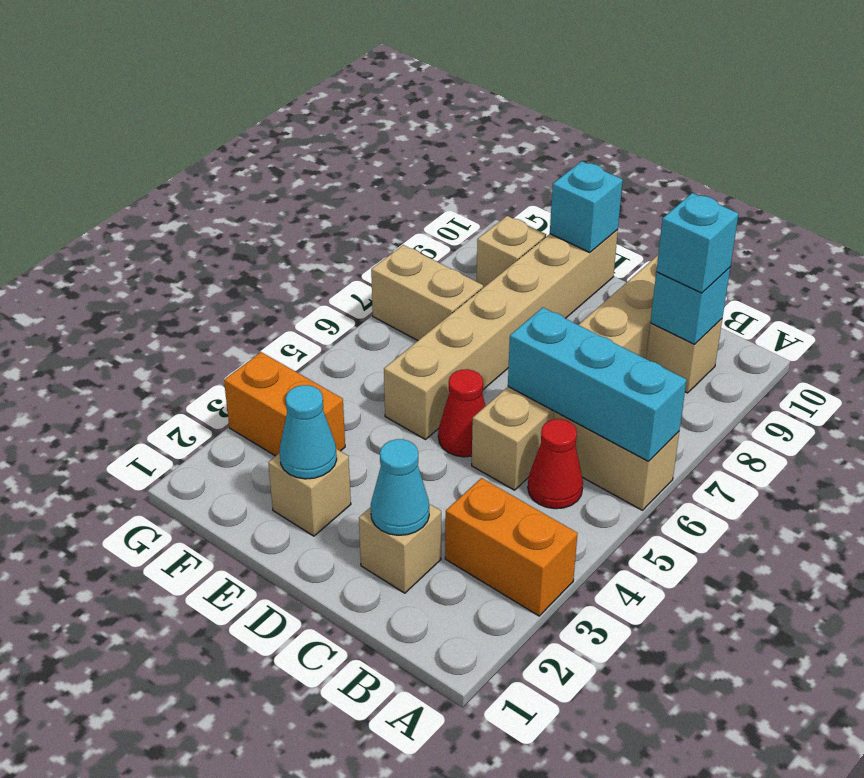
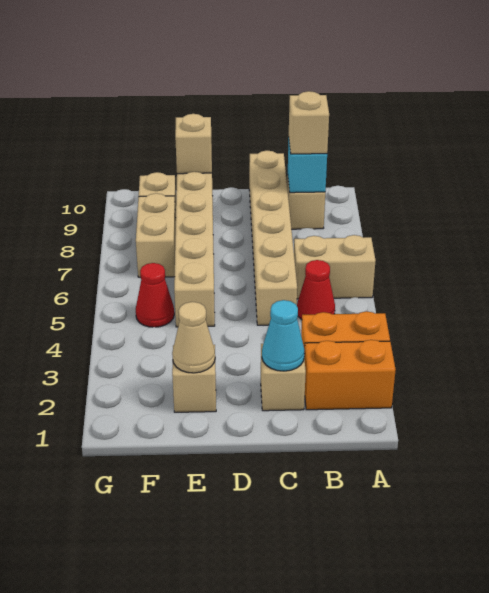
cyan brick A6:C6 level 2 -> none
cyan brick B9 level 3 -> tan brick B9 level 3
red cone D5 level 1 -> red cone F5 level 1
cyan cone E2 level 2 -> tan cone E2 level 2
cyan brick E10 level 2 -> tan brick E10 level 2
orange brick F3:G3 level 1 -> orange brick A2:B2 level 1
tan brick F7:G7 level 1 -> tan brick F7:F8 level 1

